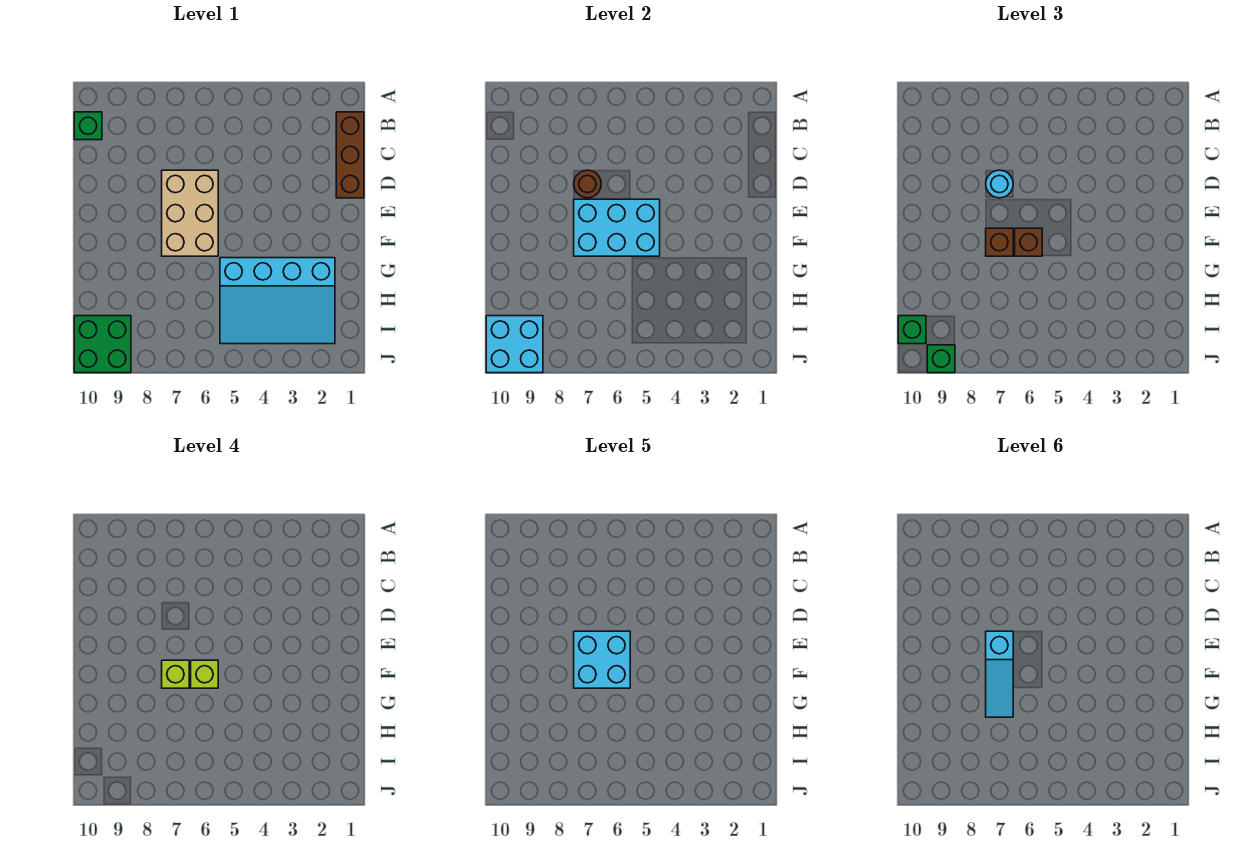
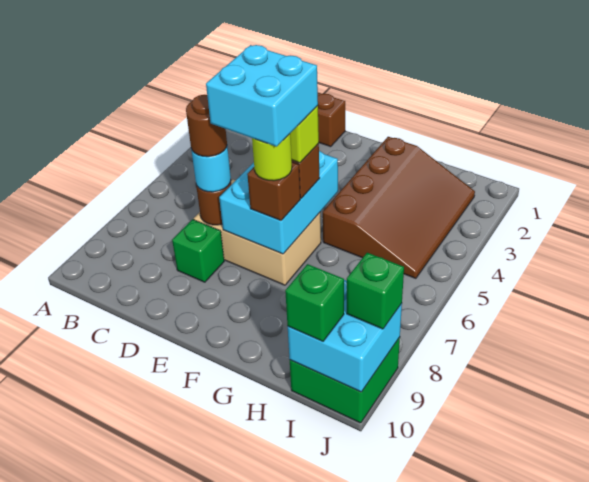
green brick B10 level 1 -> green brick D8 level 1
none -> brown round brick D7 level 4
cyan slope E7:G7 level 6 top E -> none
lime brick F7 level 4 -> lime round brick F7 level 4
cyan slope G2:I5 level 1 top G -> brown slope G2:I5 level 1 top G

